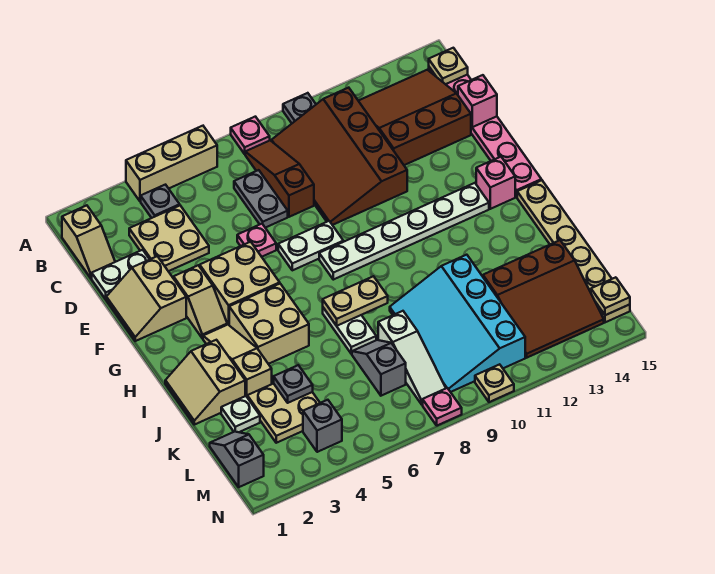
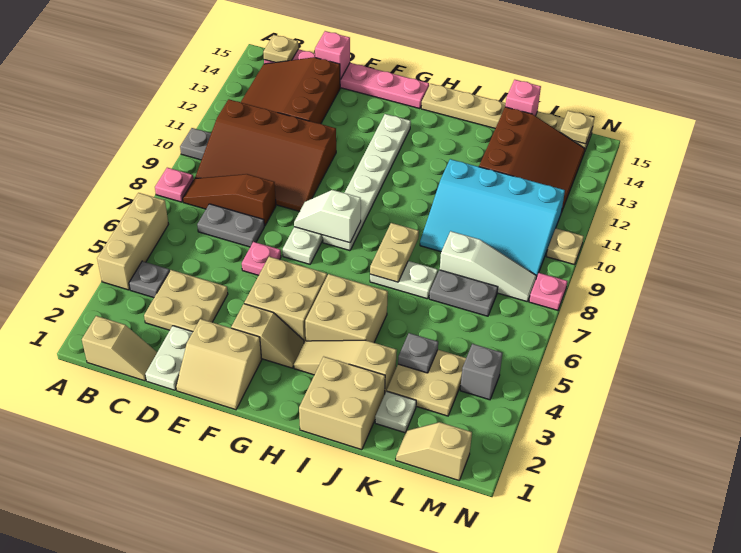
none -> white slope F8:G8 level 2 top G
pink brick G14 level 1 -> pink brick K15 level 2
tan slope I1:J2 level 1 top 2 -> tan brick I1:J2 level 1
grey slope K7:L7 level 1 top L -> grey plate K7:L7 level 1
grey slope L1:M1 level 1 top M -> tan slope L1:M1 level 1 top M

